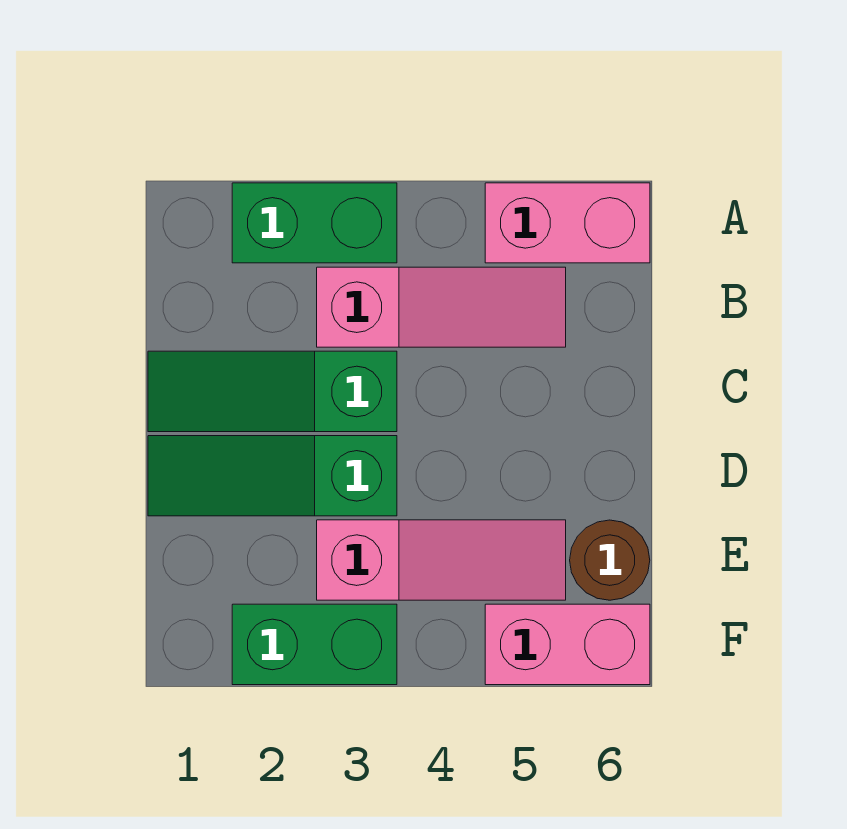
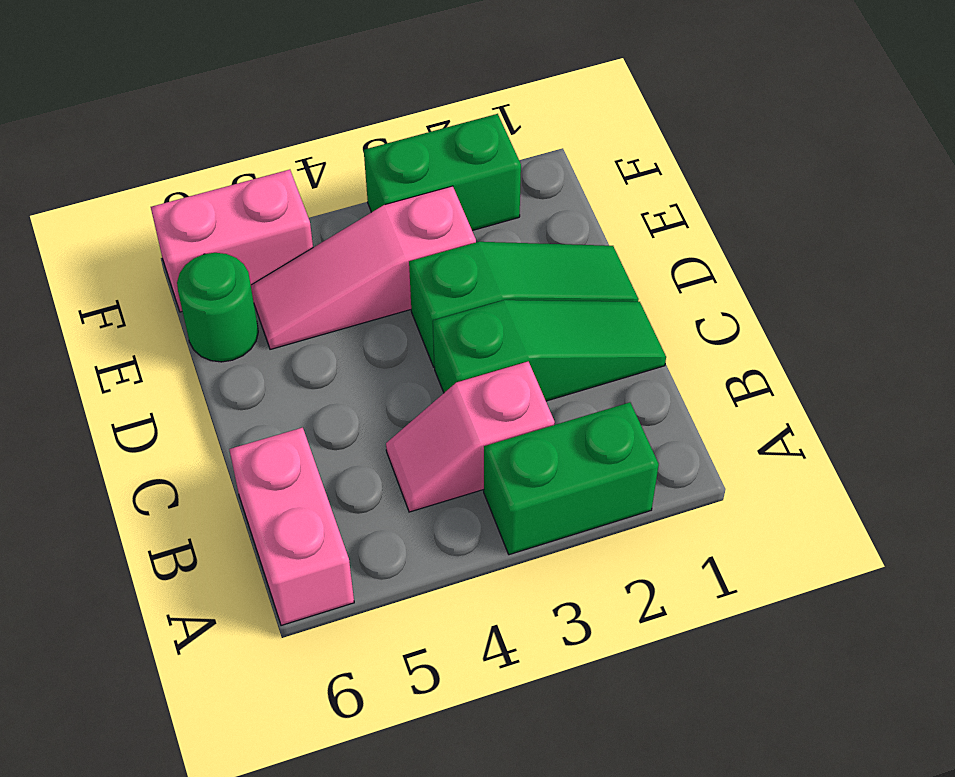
pink brick A5:A6 level 1 -> pink brick A6:B6 level 1
pink slope B3:B5 level 1 top 3 -> pink slope B3:B4 level 1 top 3
brown round brick E6 level 1 -> green round brick E6 level 1

